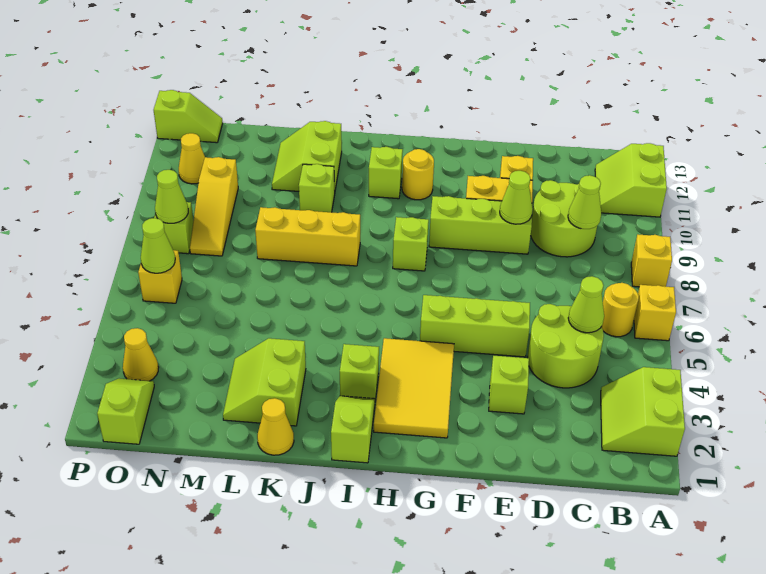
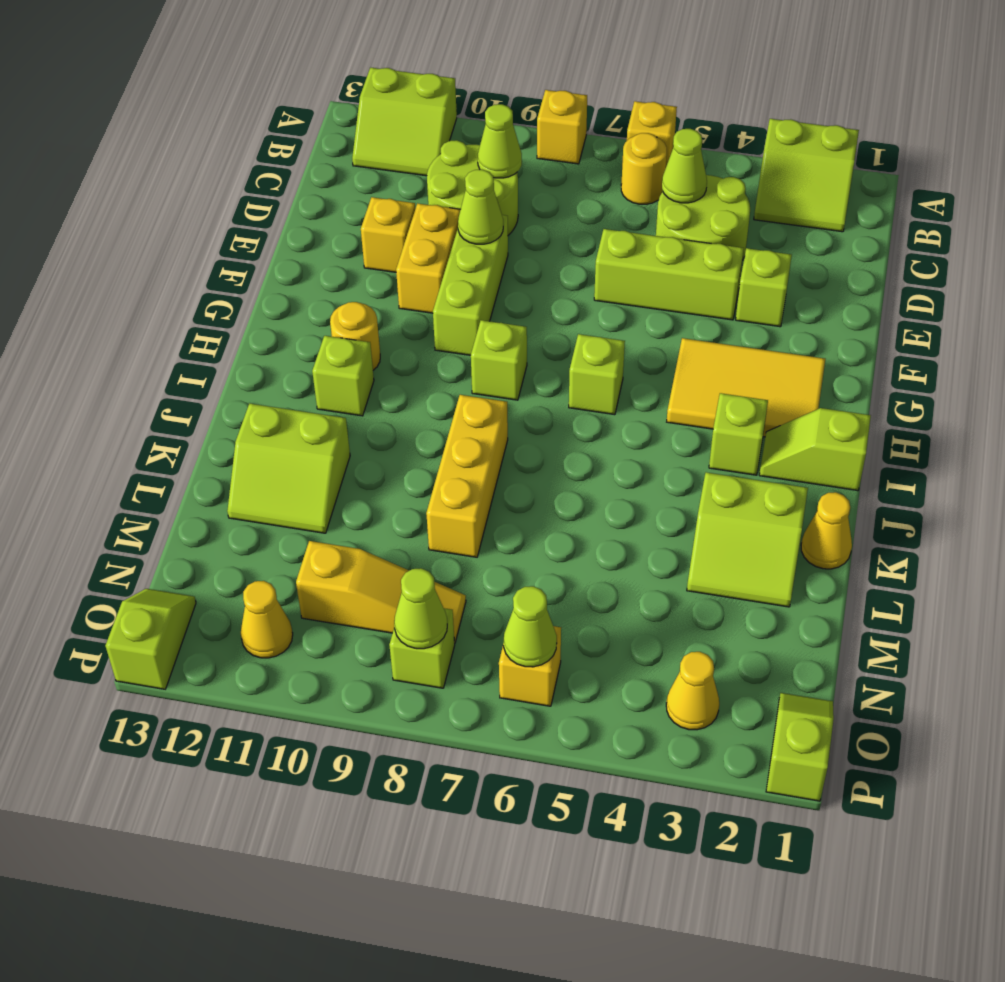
lime brick E5:G5 level 1 -> lime brick E4:E6 level 1
lime brick K10 level 1 -> lime brick H6 level 1
lime slope O1:O2 level 1 top 1 -> lime slope O1:P1 level 1 top P

